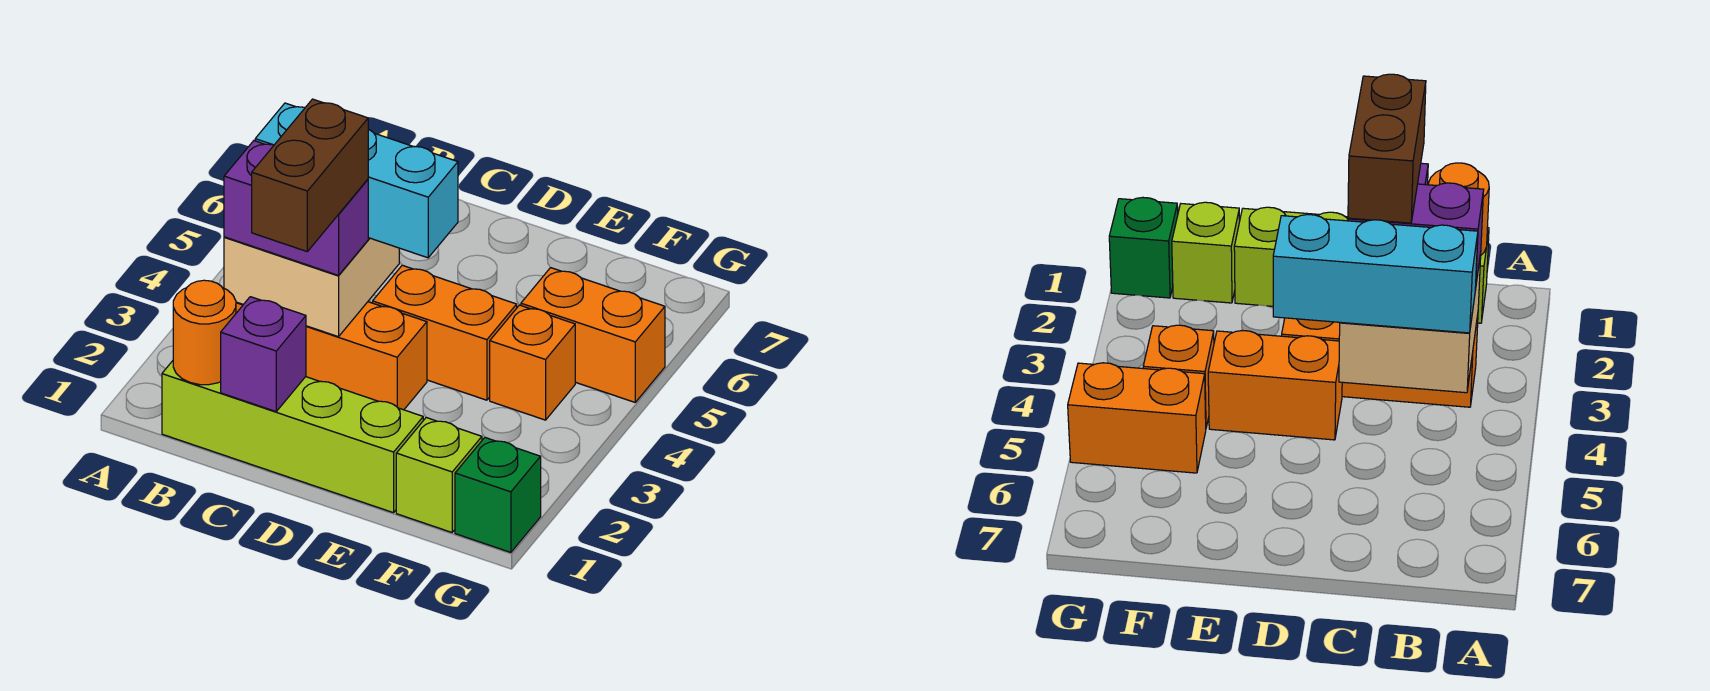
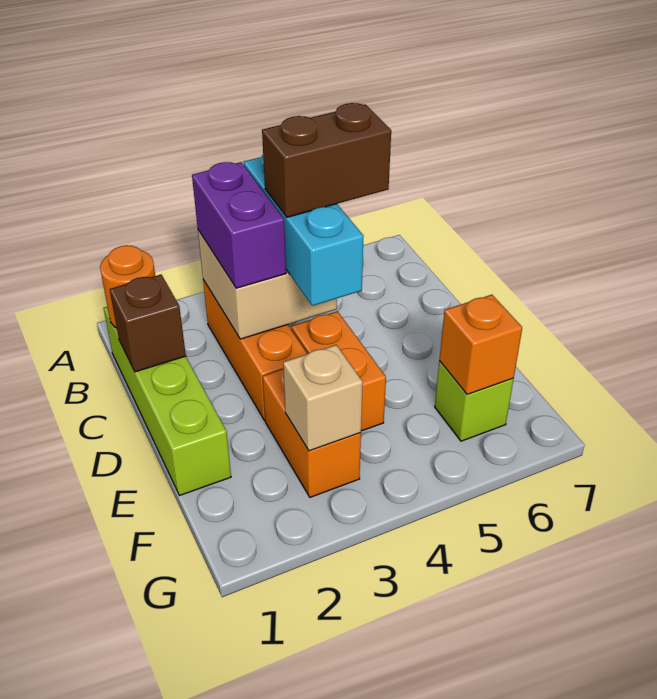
purple brick C1 level 2 -> brown brick C1 level 2
brown brick C2:C3 level 4 -> brown brick C4:C5 level 4
lime brick F1 level 1 -> lime brick F6 level 1
none -> tan brick F3 level 2
orange brick F4 level 1 -> orange brick F6 level 2
orange brick F5:G5 level 1 -> orange brick E3:F3 level 1
green brick G1 level 1 -> none

